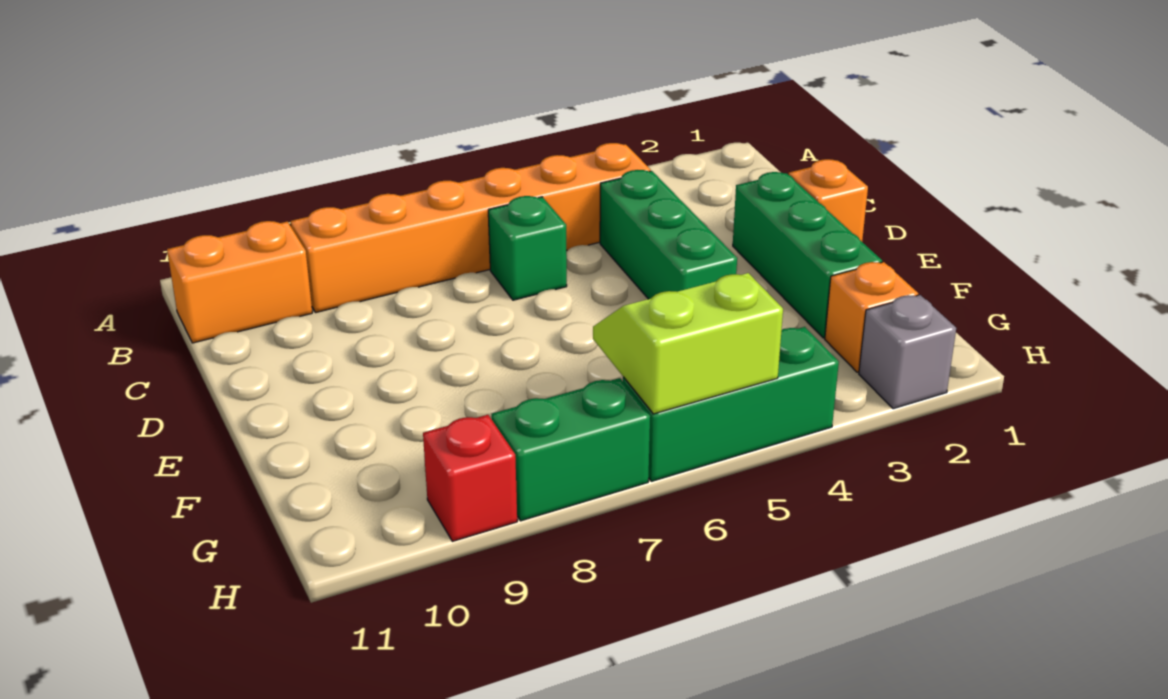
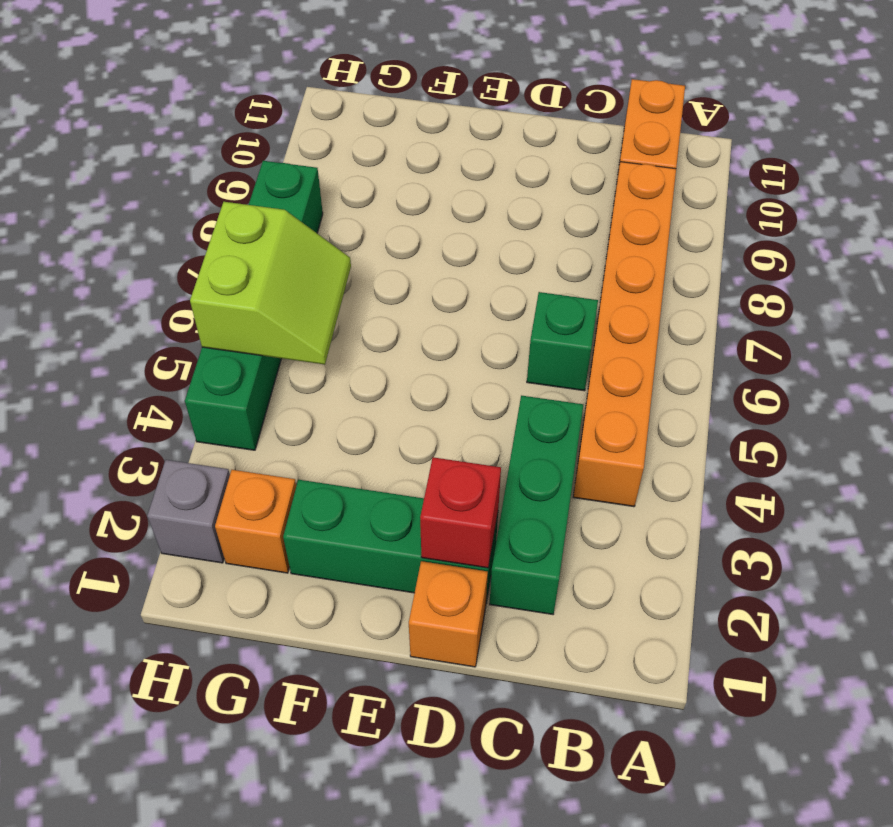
green brick C4:E4 level 1 -> green brick C2:C4 level 1
red brick H9 level 1 -> red brick D2 level 2

